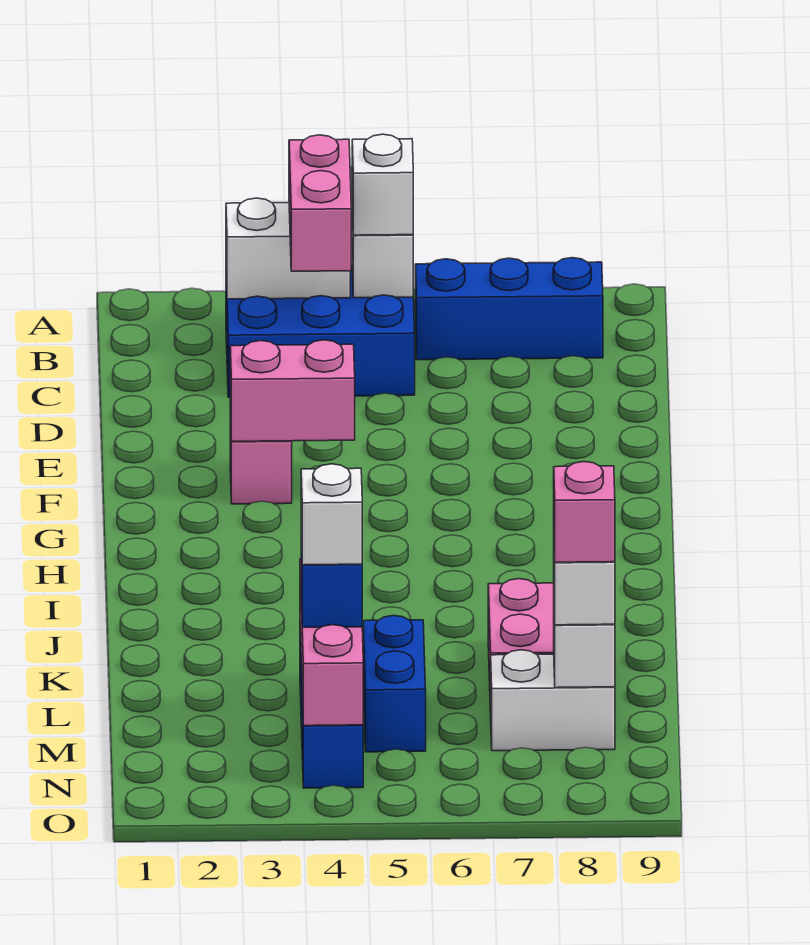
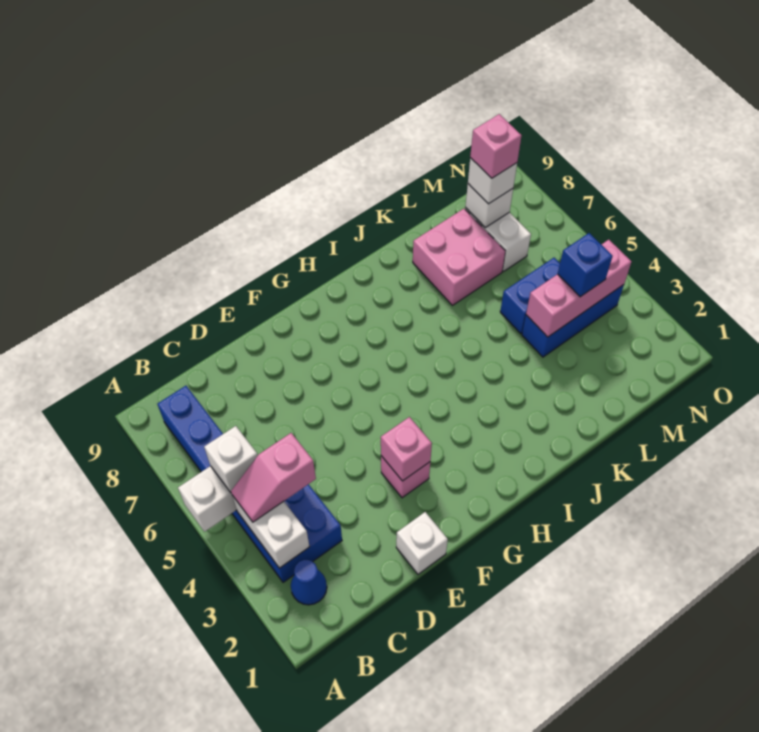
none -> blue cone B2 level 1
pink brick B4:C4 level 3 -> pink slope B4:C4 level 3 top C
pink brick F3:F4 level 2 -> pink brick F3 level 2
white brick M4 level 4 -> white brick E1 level 1

